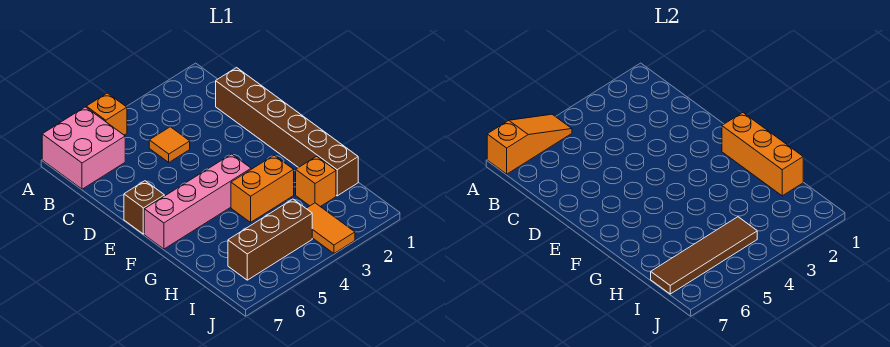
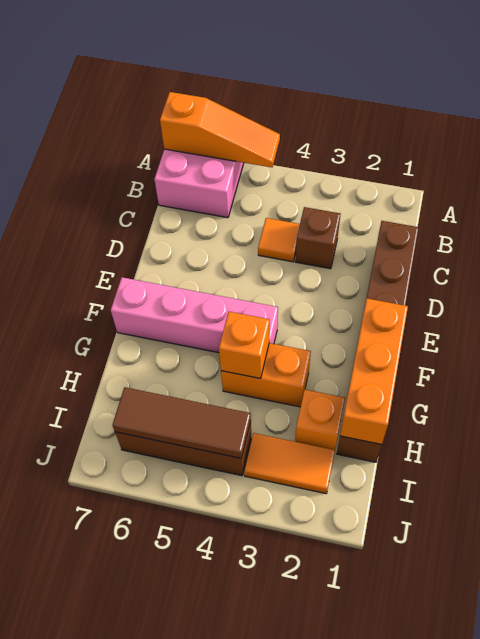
orange brick A5 level 1 -> orange brick G4 level 2
brown brick E7 level 1 -> brown brick C3 level 1
orange tile I3:J3 level 1 -> orange tile I2:I3 level 1
brown tile I4:I7 level 2 -> brown tile I4:I6 level 2

